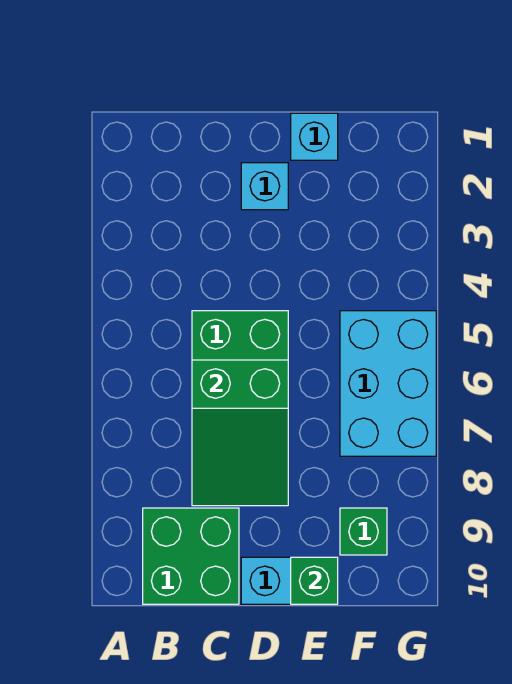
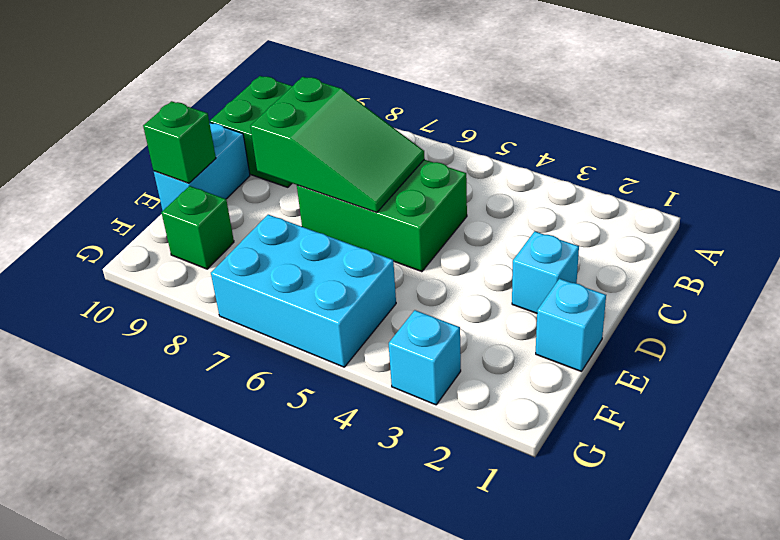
green slope C6:D8 level 2 top 6 -> green slope C6:D8 level 2 top 8
none -> cyan brick G3 level 1

